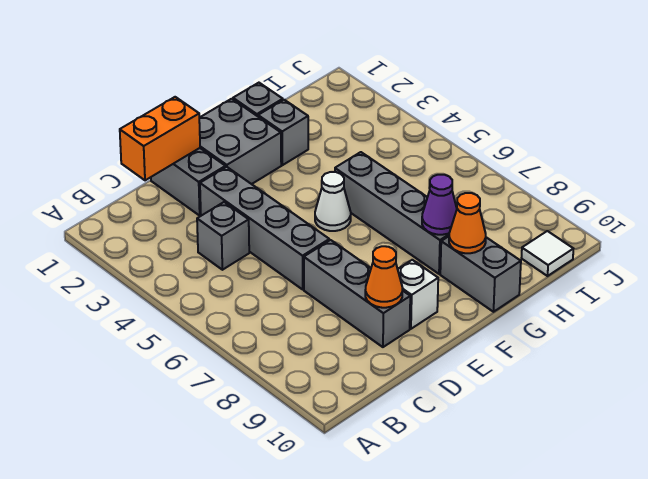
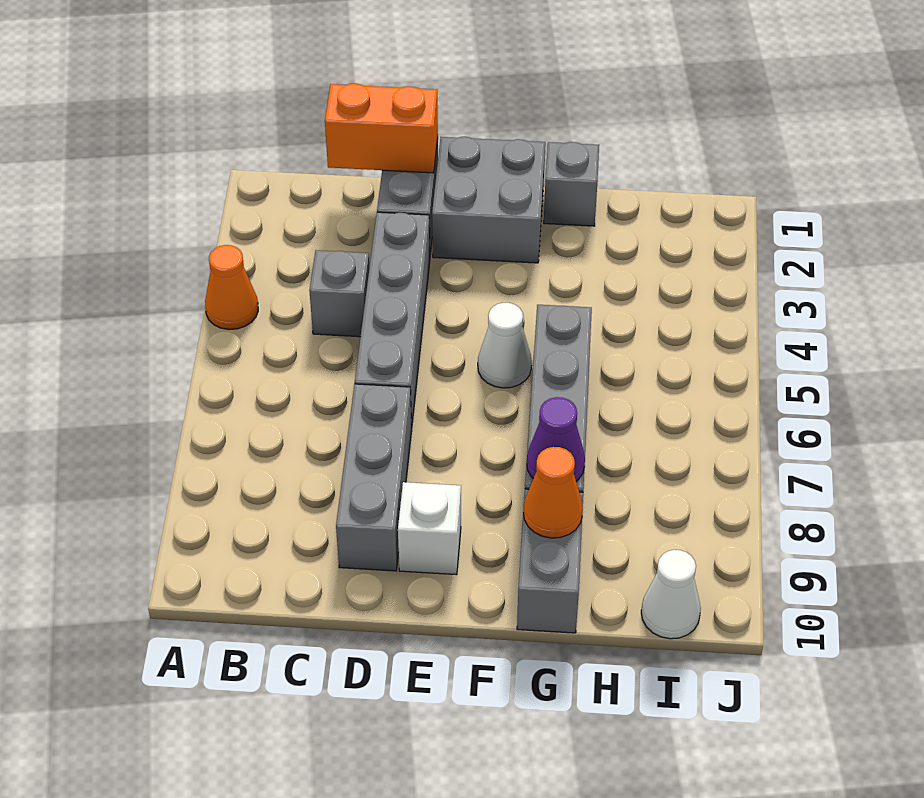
orange cone D9 level 2 -> orange cone A4 level 1
grey brick G2 level 1 -> none
white tile I10 level 1 -> white cone I10 level 1

